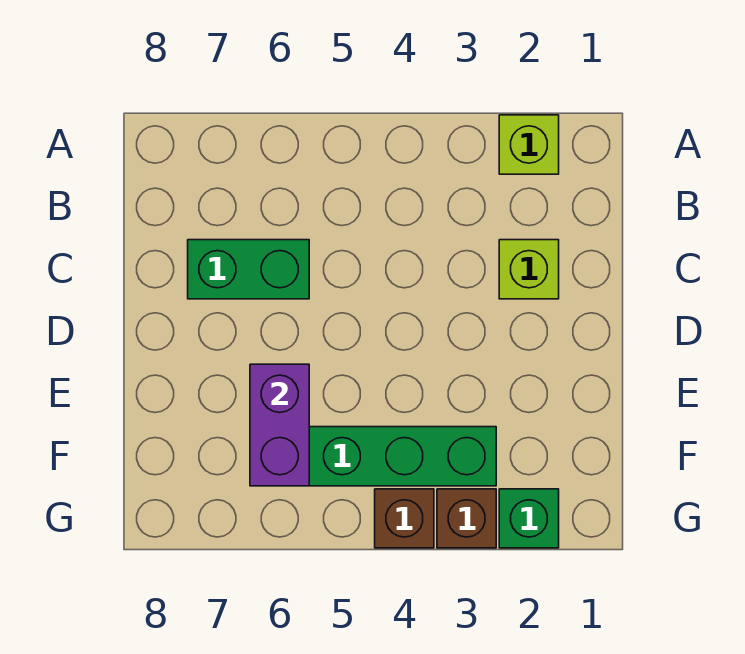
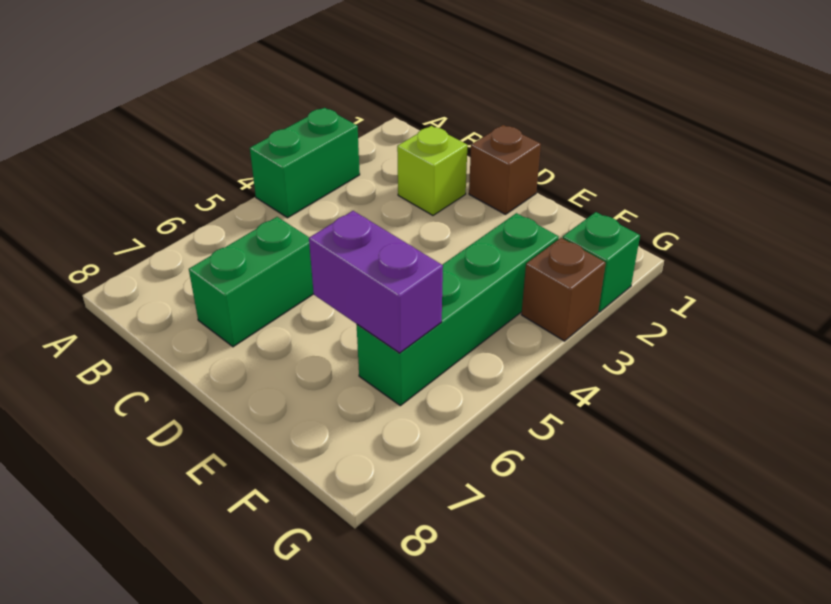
lime brick A2 level 1 -> none
none -> green brick A3:A4 level 1
brown brick G4 level 1 -> brown brick D1 level 1

